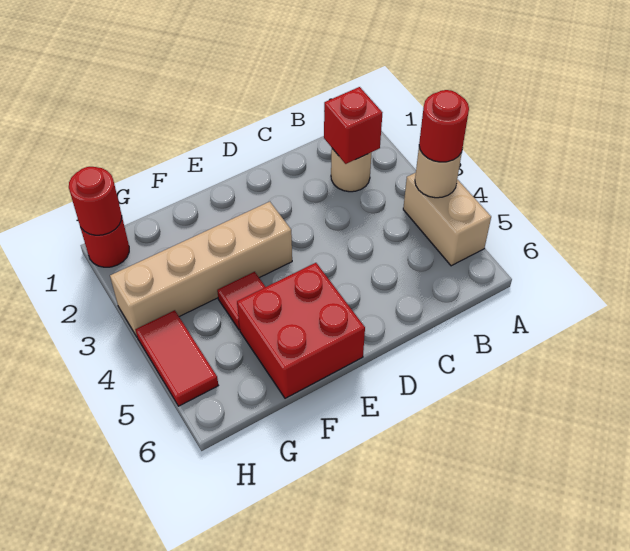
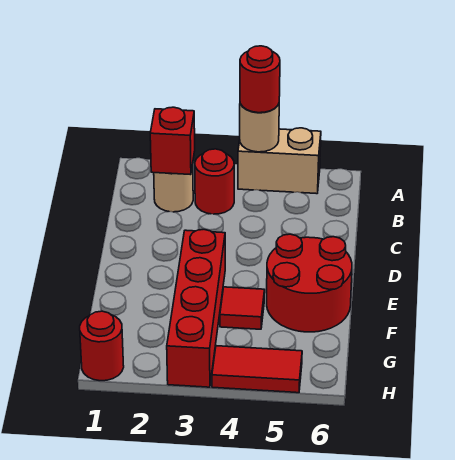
tan brick E3:H3 level 1 -> red brick E3:H3 level 1
red brick E5:F6 level 1 -> red round brick E5:F6 level 1
red round brick H1 level 2 -> red round brick B3 level 1

